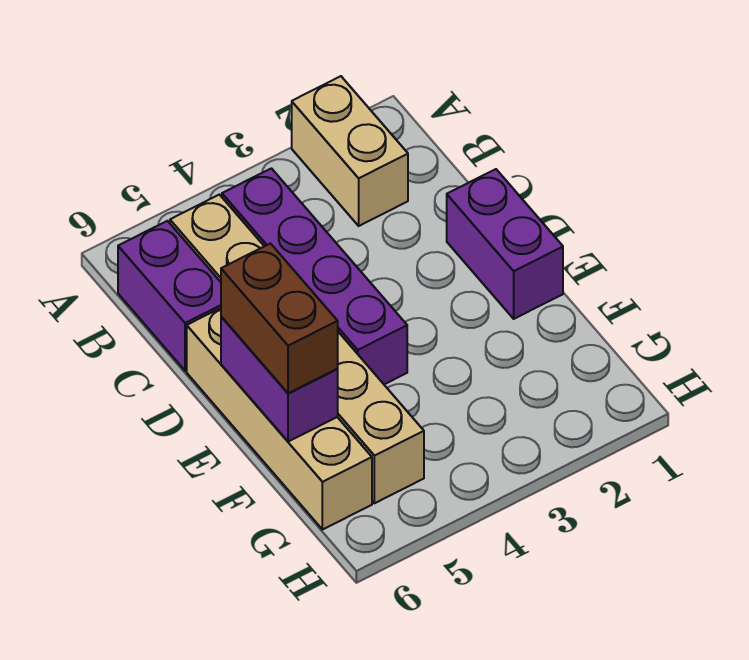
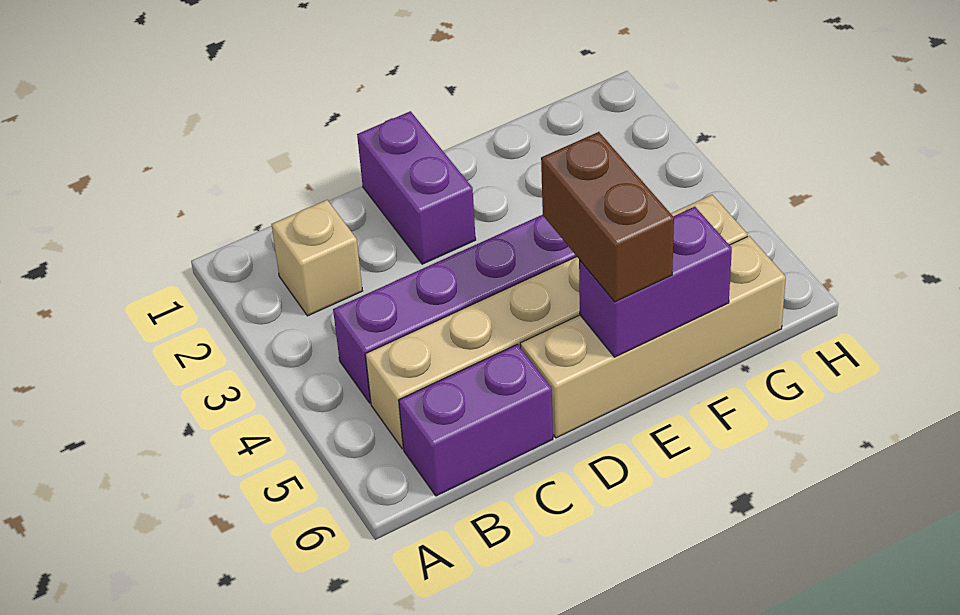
tan brick A2:B2 level 1 -> tan brick B2 level 1
purple brick D1:E1 level 1 -> purple brick D1:D2 level 1
brown brick E6:F6 level 3 -> brown brick E5:E6 level 3

